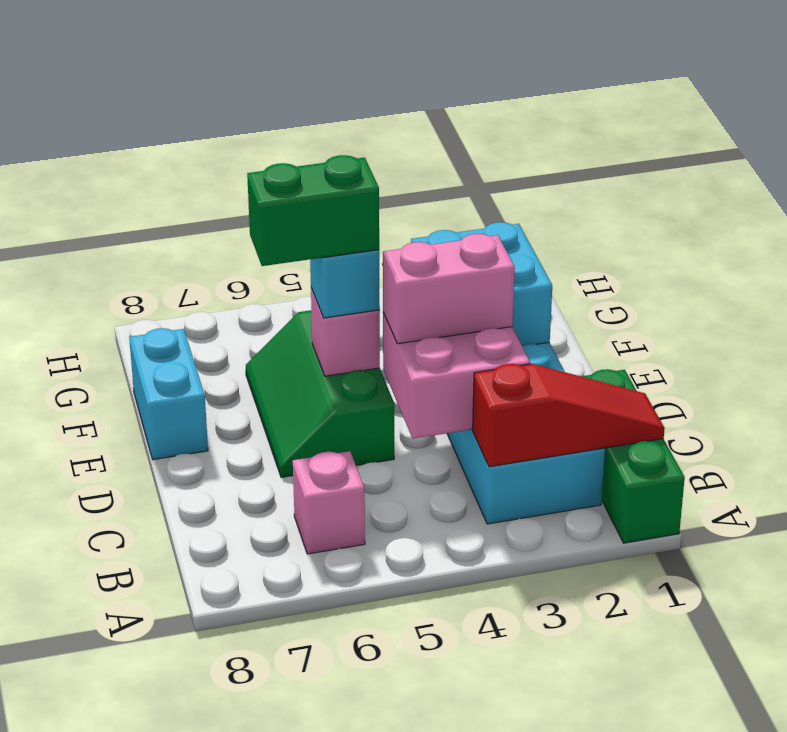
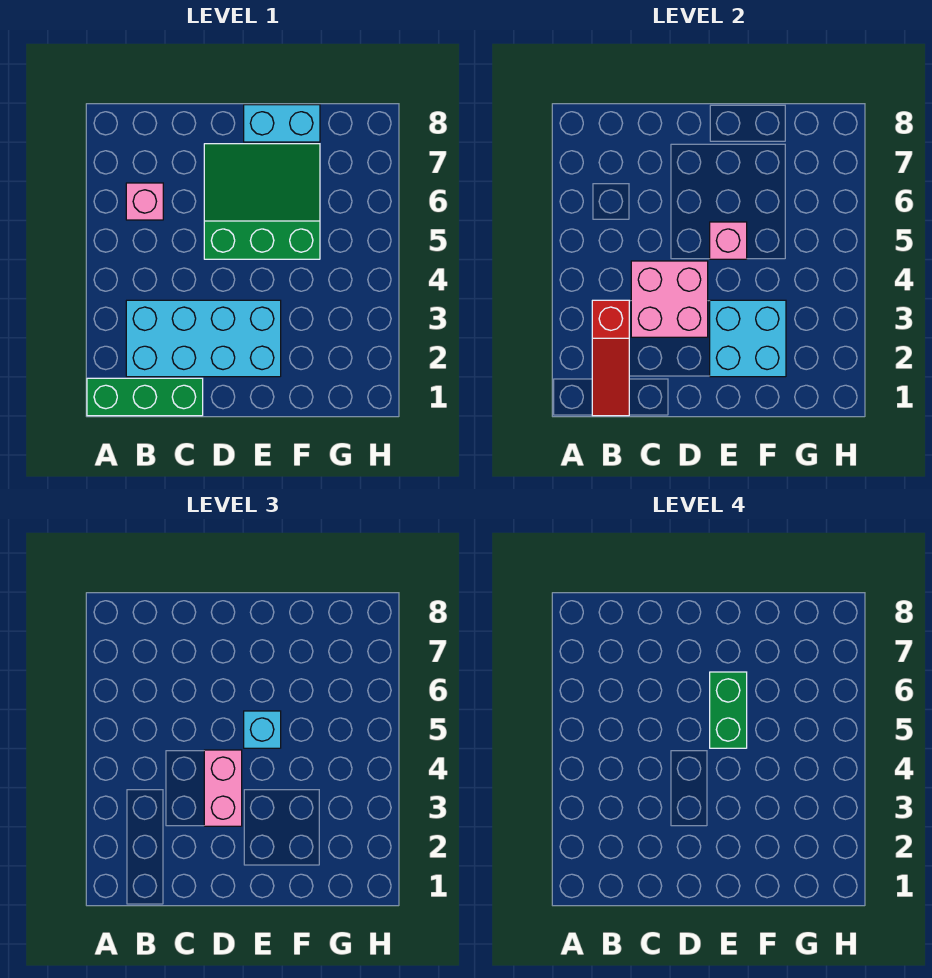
green slope D5:F6 level 1 top 5 -> green slope D5:F7 level 1 top 5

